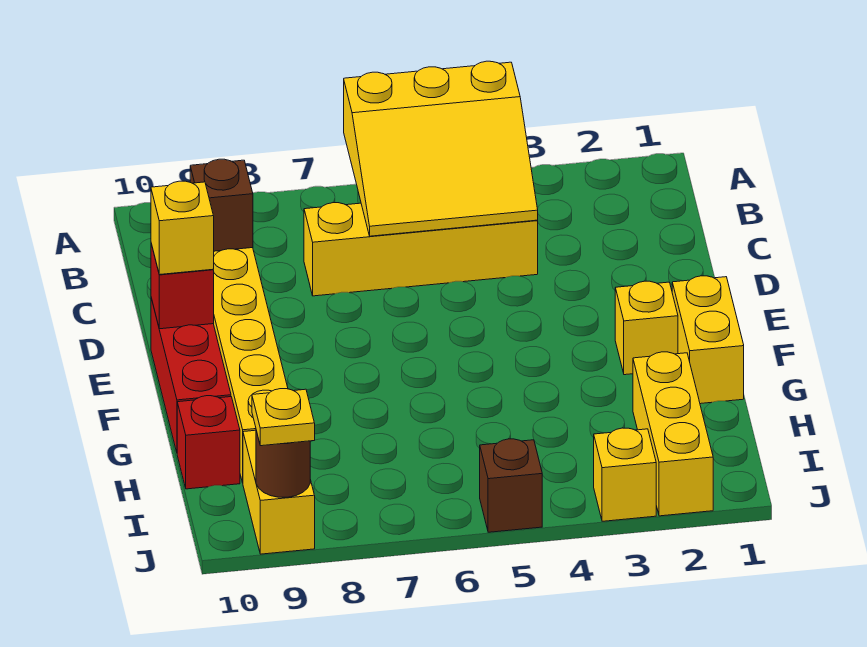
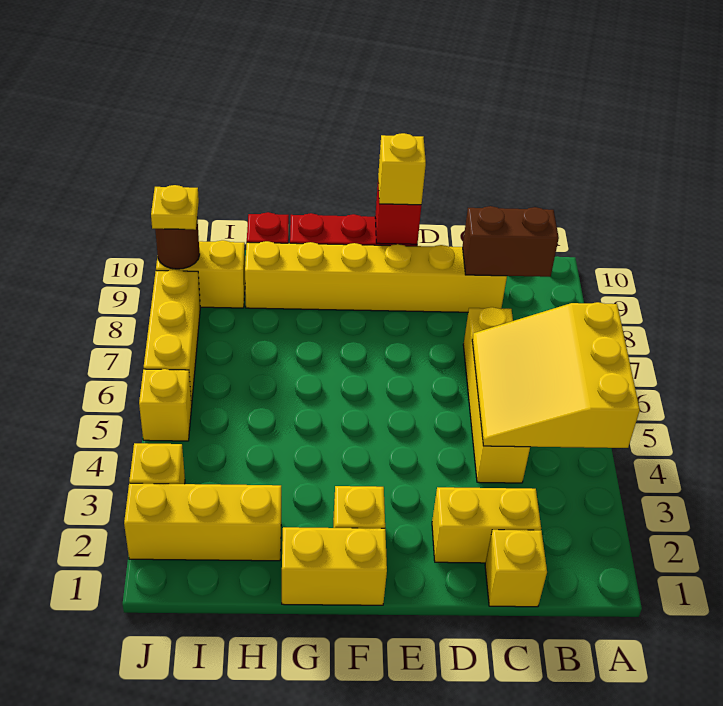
none -> yellow brick C1 level 1
none -> yellow brick C2:D2 level 1
brown brick C9 level 2 -> brown brick B9:C9 level 2
brown brick J5 level 1 -> yellow brick J5 level 1
none -> yellow brick J6:J8 level 1

